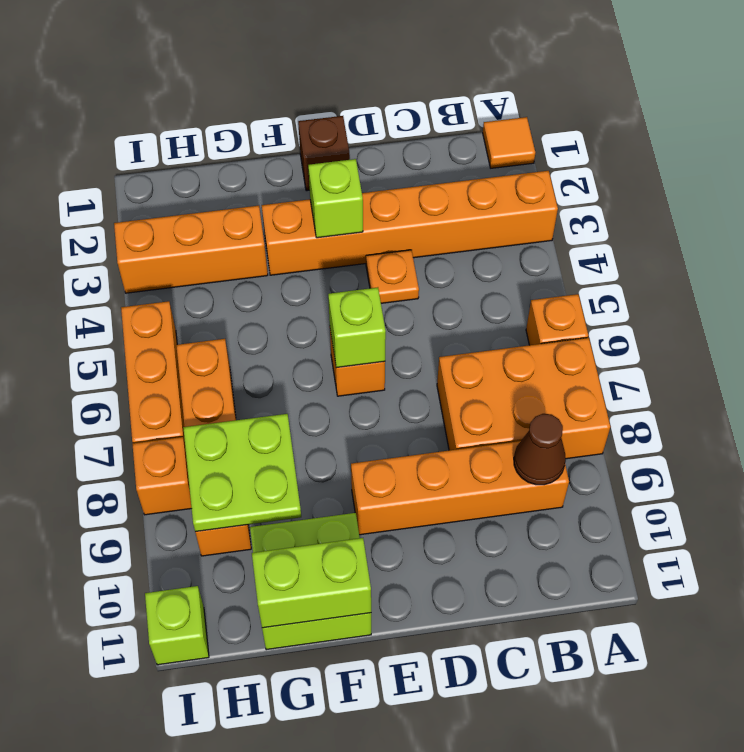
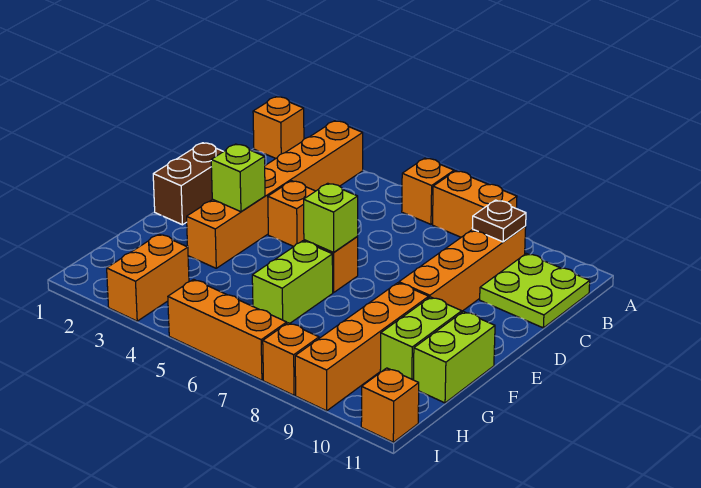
orange tile A1 level 1 -> orange brick A1 level 1
orange brick A7:C8 level 1 -> orange brick A7:A8 level 1
brown cone B9 level 2 -> brown plate B9 level 2
orange plate D4 level 1 -> orange brick D4 level 1
brown brick E1 level 1 -> brown brick D1:E1 level 1
lime brick F11:G11 level 2 -> lime brick F6:G6 level 1
orange brick G3:I3 level 1 -> orange brick H3:I3 level 1
lime plate G8:H9 level 2 -> lime plate B10:C11 level 1
orange brick H6:H9 level 1 -> orange brick F9:I9 level 1
lime brick I11 level 1 -> orange brick I11 level 1

